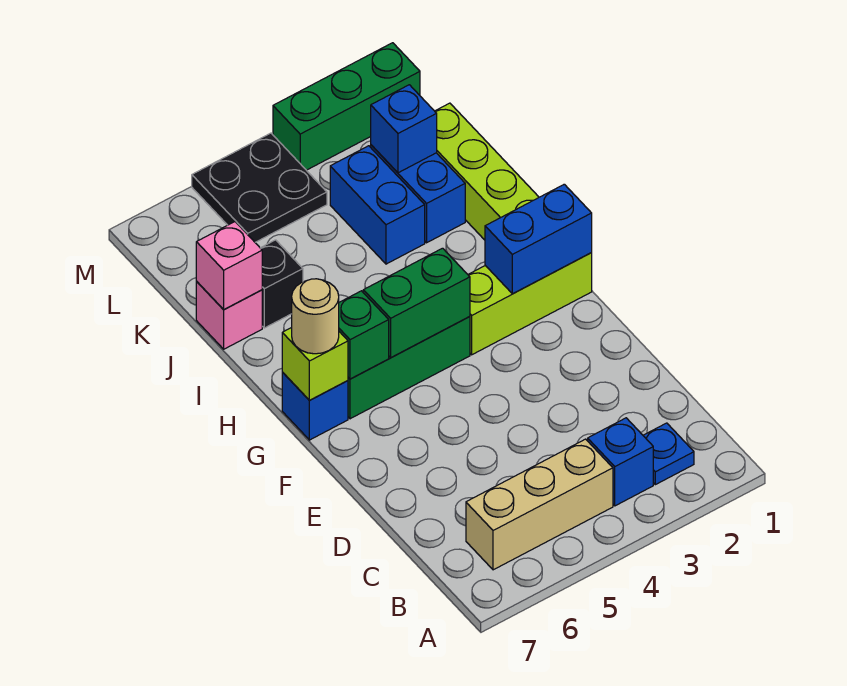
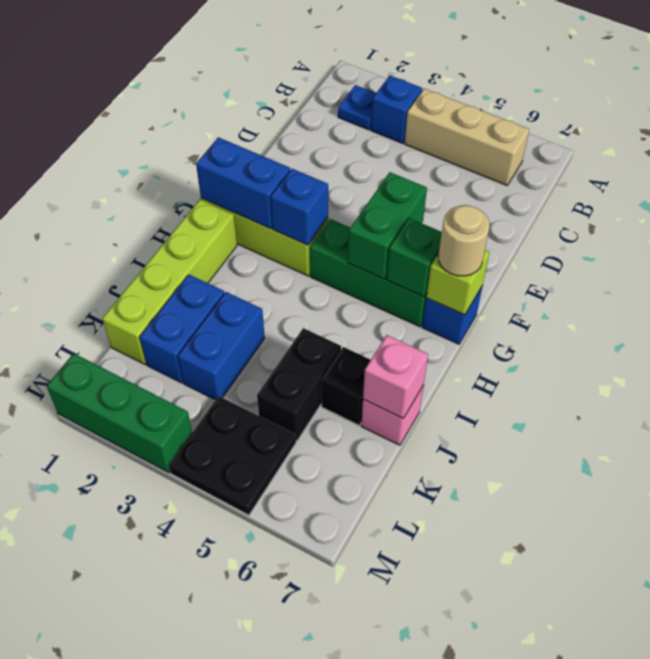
green brick G4:G5 level 2 -> green brick F5:G5 level 2
none -> black brick J5:K5 level 1
blue brick K2 level 2 -> blue brick G3 level 2

